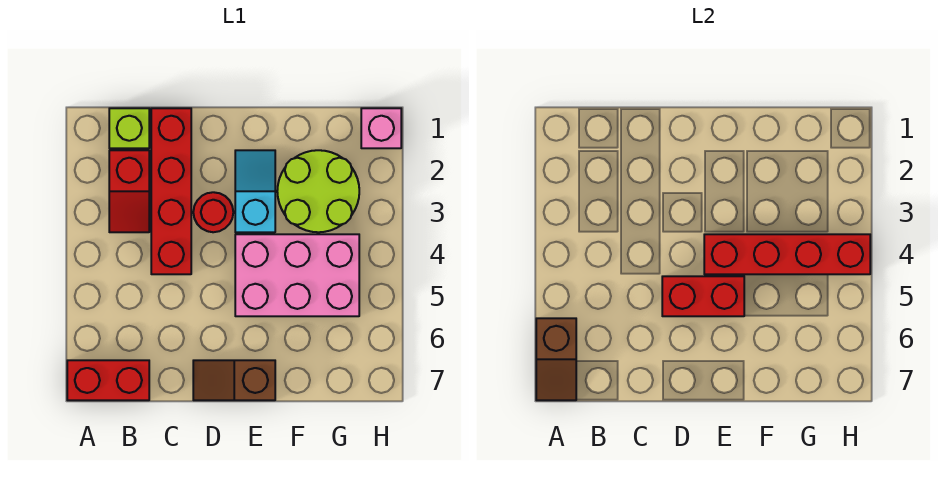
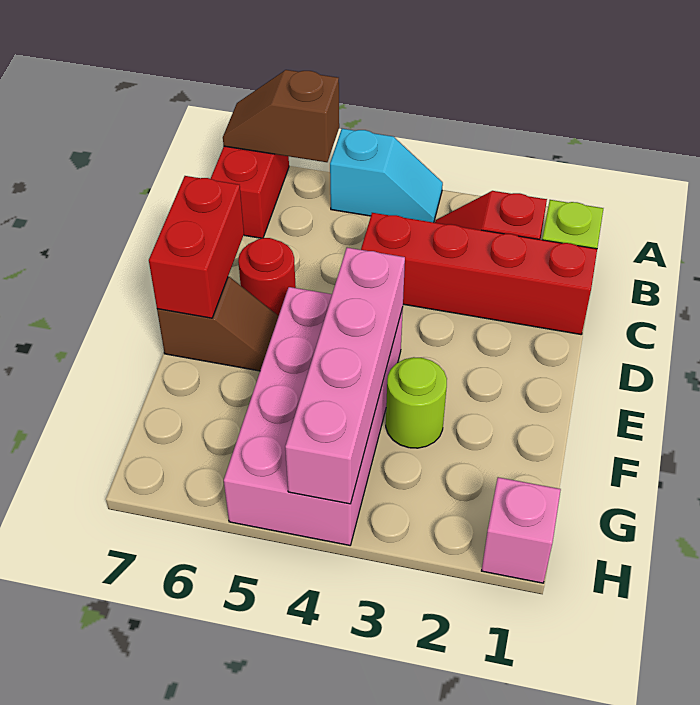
red round brick D3 level 1 -> red round brick D6 level 1
red brick D5:E5 level 2 -> red brick D7:E7 level 2
brown slope D7:E7 level 1 top E -> brown slope E6:E7 level 1 top 7
cyan slope E2:E3 level 1 top 3 -> cyan slope A4:A5 level 1 top 5
pink brick E4:G5 level 1 -> pink brick E4:H5 level 1
red brick E4:H4 level 2 -> pink brick E4:H4 level 2
lime round brick F2:G3 level 1 -> lime round brick F3 level 1

